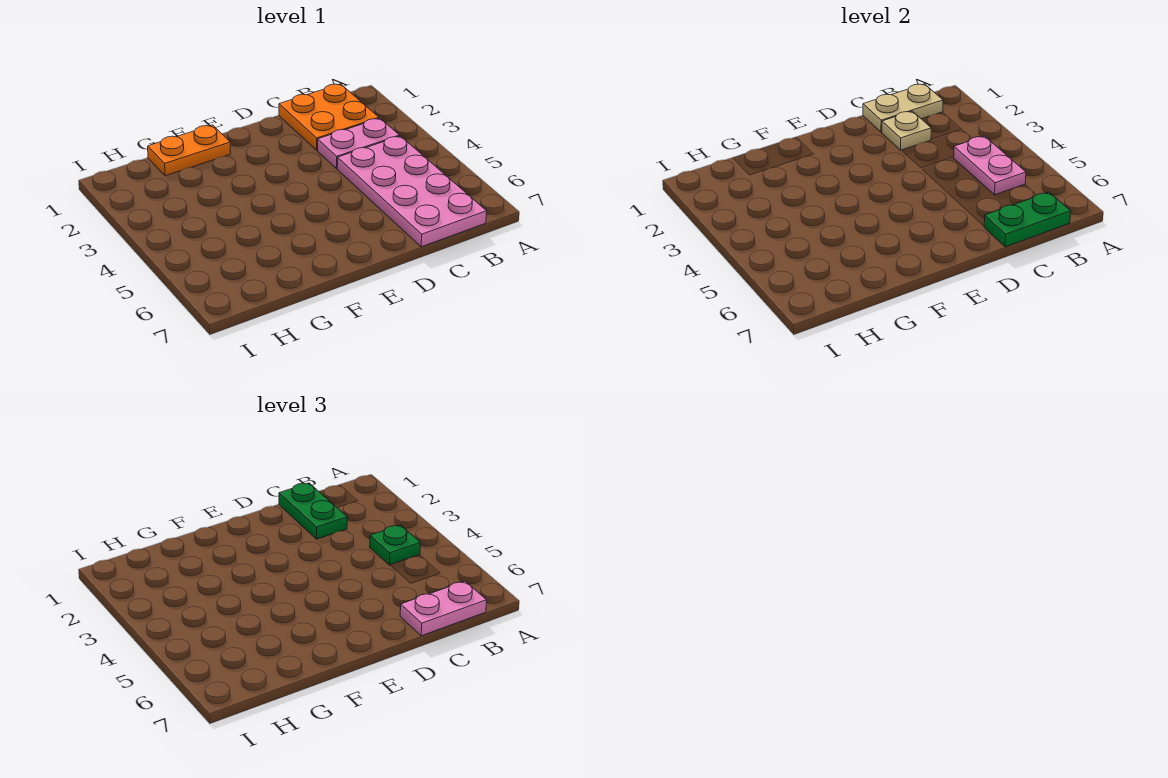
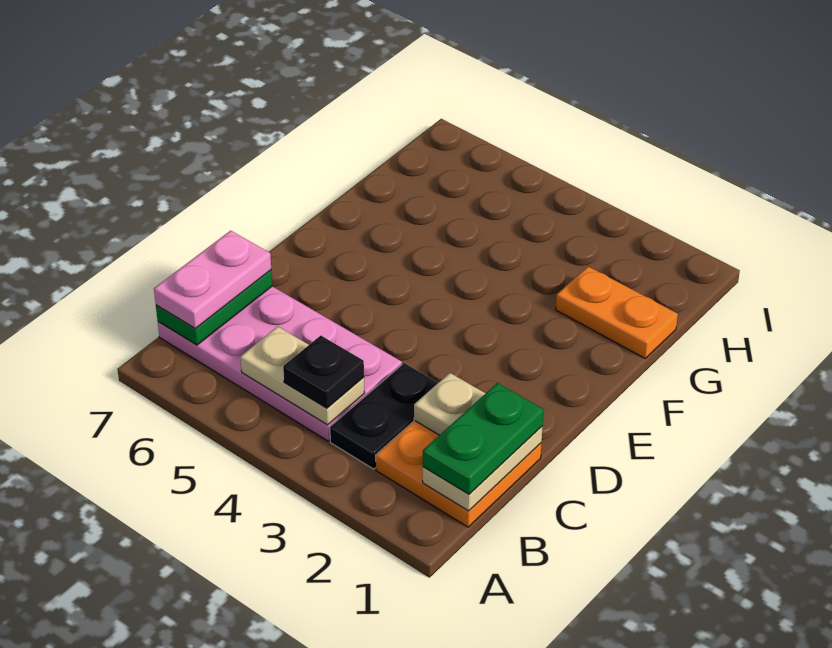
pink plate B3:C3 level 1 -> black plate B3:C3 level 1
pink plate B4:B5 level 2 -> tan plate B4:B5 level 2
green plate B4 level 3 -> black plate B4 level 3
green plate C1:C2 level 3 -> green plate B1:C1 level 3
orange plate F1:G1 level 1 -> orange plate G1:G2 level 1

